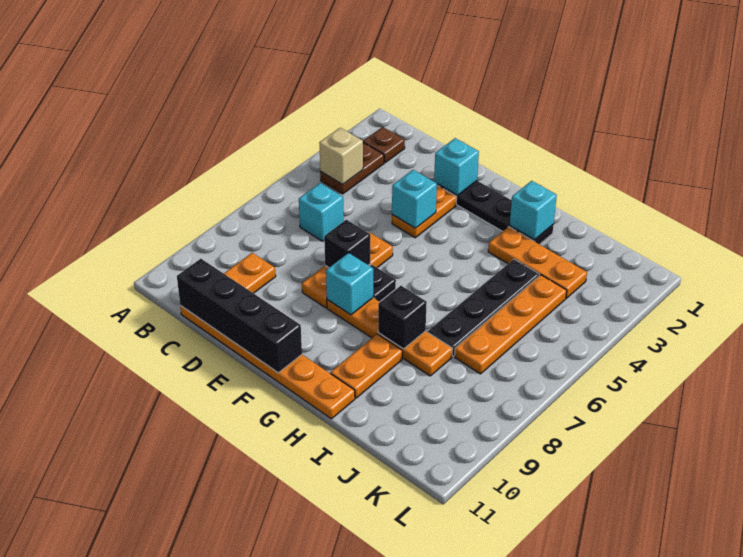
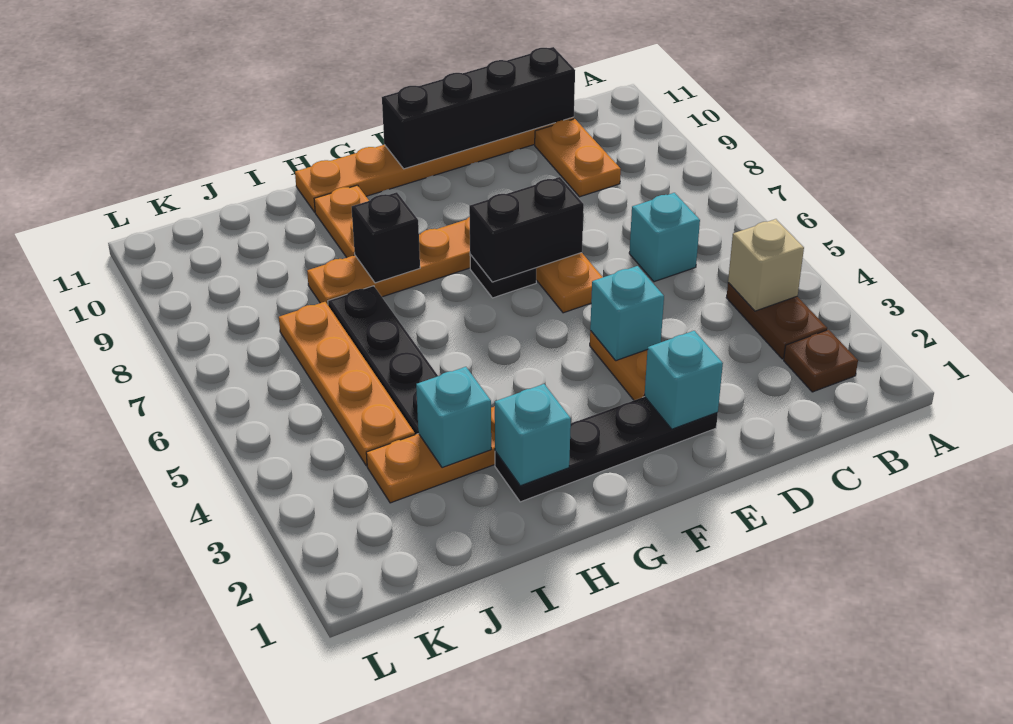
black brick E7 level 2 -> black brick E7:F7 level 2
cyan brick F8 level 2 -> cyan brick I3 level 2

